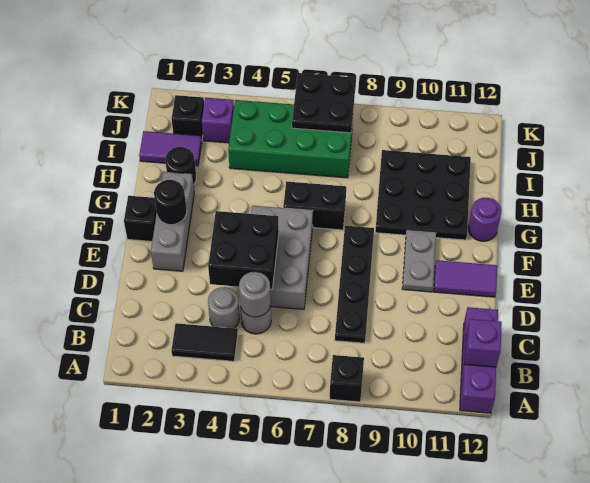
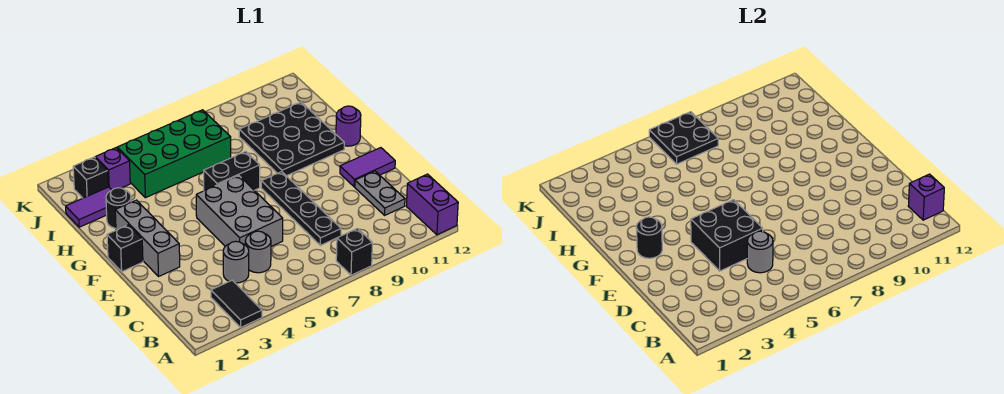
purple brick A12:C12 level 1 -> purple brick A12:B12 level 1
black tile B3:B4 level 1 -> black tile A3:B3 level 1
grey plate E10:F10 level 1 -> grey plate C11:D11 level 1

